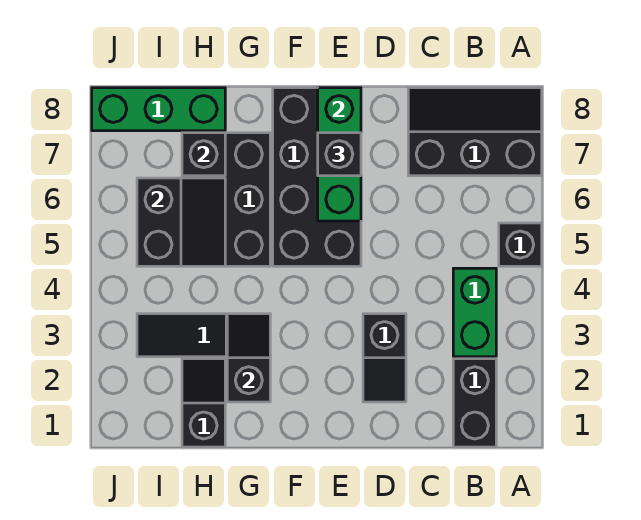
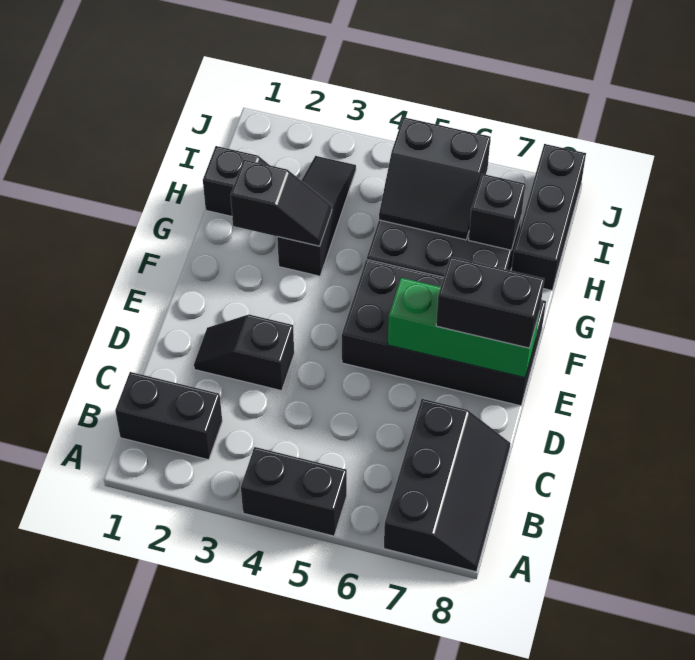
black brick A5 level 1 -> black brick A4:A5 level 1
green brick B3:B4 level 1 -> none
black brick E7 level 3 -> black brick E7:E8 level 3
green brick H8:J8 level 1 -> black brick H8:J8 level 1

